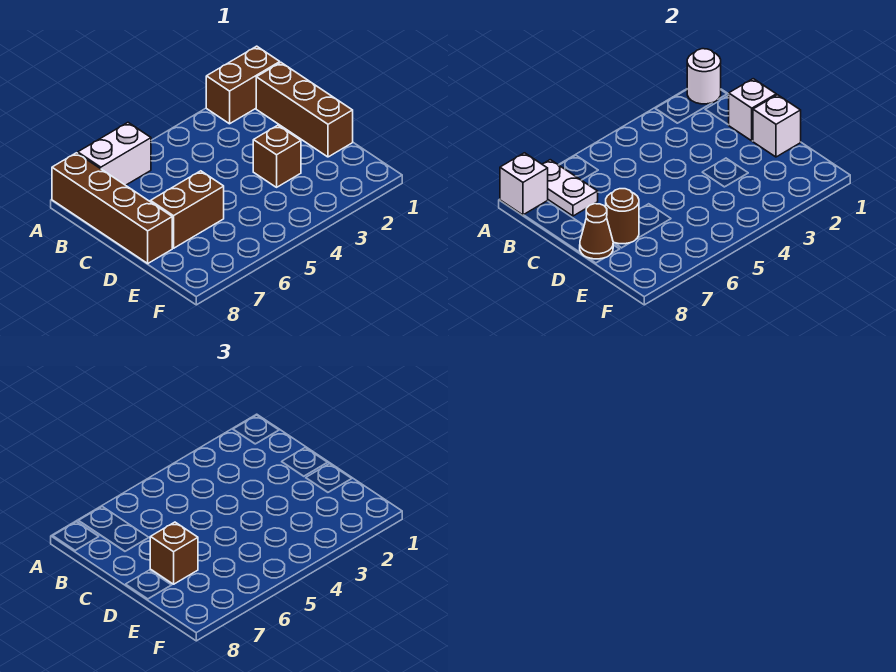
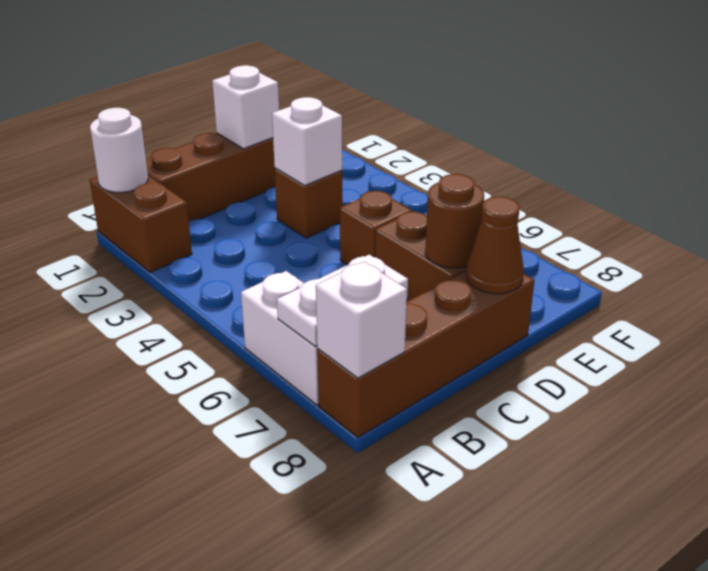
white brick C1 level 2 -> white brick D3 level 2
brown brick D7 level 3 -> brown brick D5 level 1

